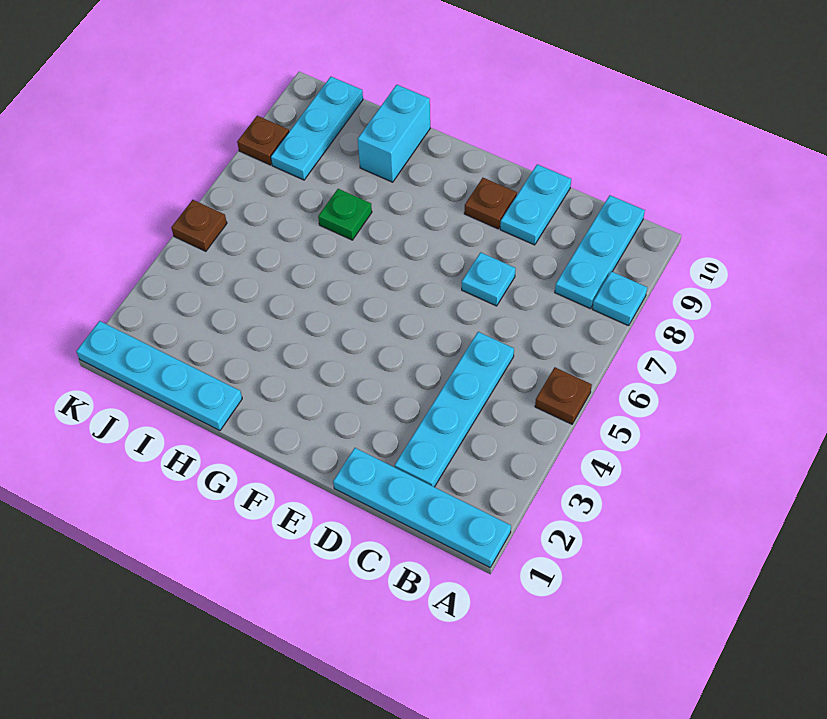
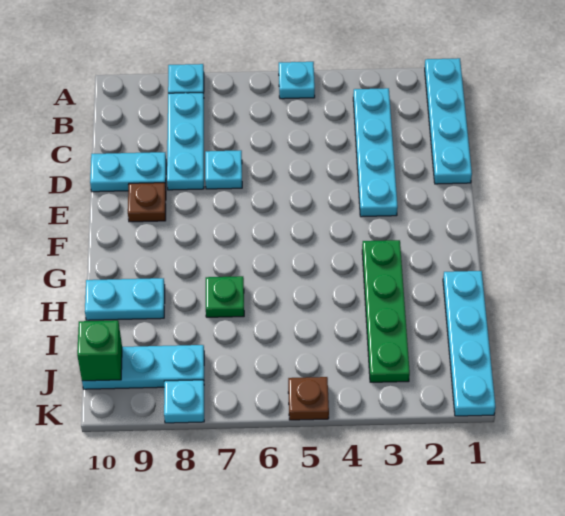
brown plate A5 level 1 -> cyan plate A5 level 1
cyan plate B8:B10 level 1 -> cyan plate B8:D8 level 1
cyan plate C2:C5 level 1 -> cyan plate B3:E3 level 1
none -> green plate G3:J3 level 1
cyan brick H9:H10 level 1 -> cyan plate H9:H10 level 1
none -> green brick J10 level 2
brown plate K8 level 1 -> cyan plate K8 level 1

